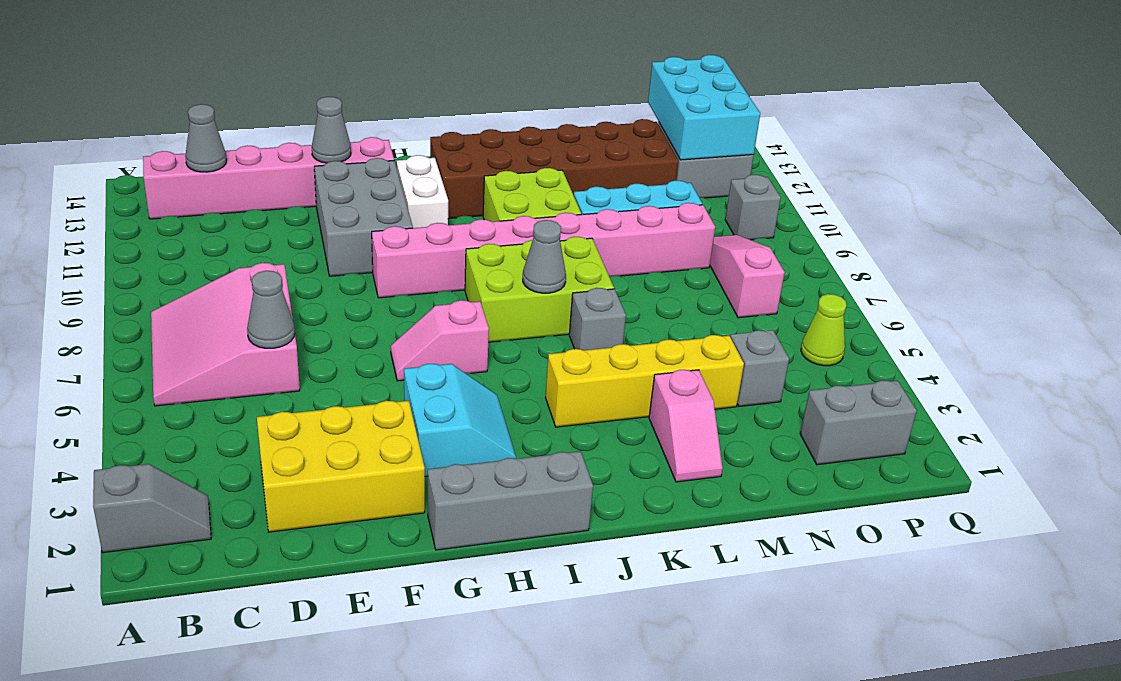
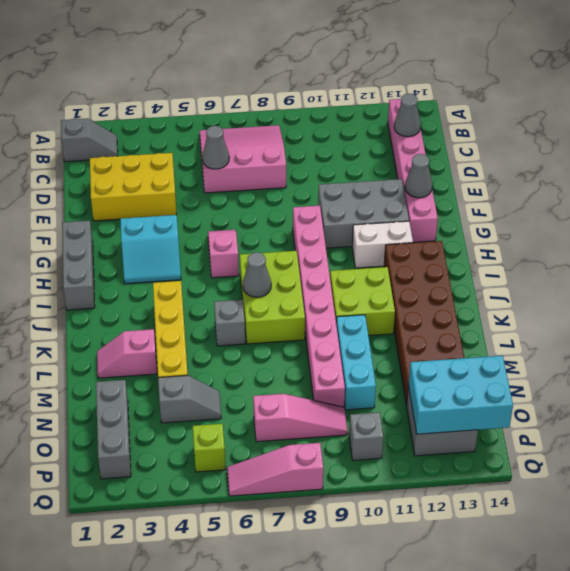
grey slope A2:B2 level 1 top A -> grey slope B1:B2 level 1 top 1
yellow brick D2:F3 level 1 -> yellow brick D2:E4 level 1
grey brick O2:P2 level 1 -> grey brick N2:P2 level 1
lime cone P5 level 1 -> lime brick P5 level 1
none -> pink slope Q6:Q8 level 1 top 8

